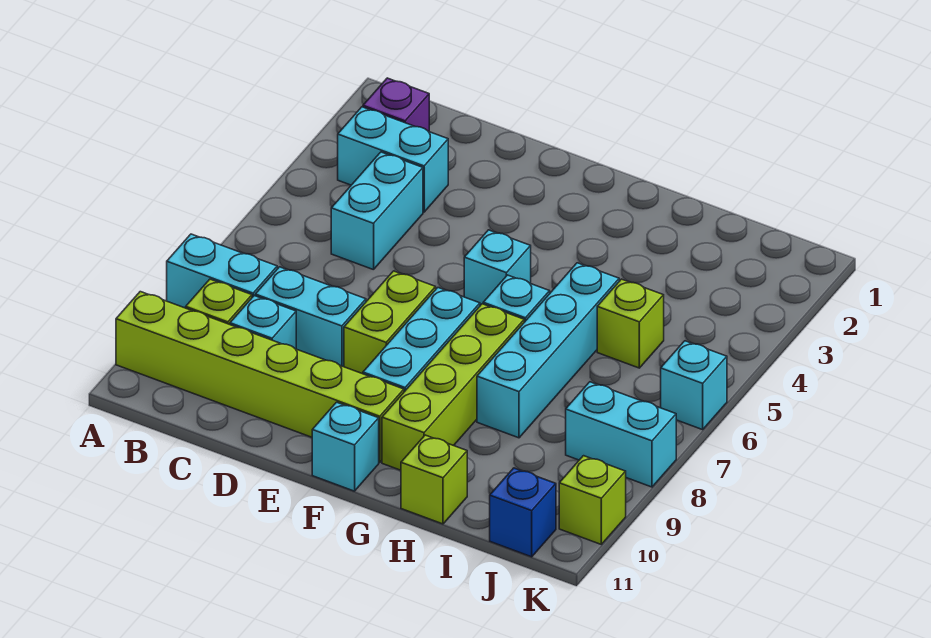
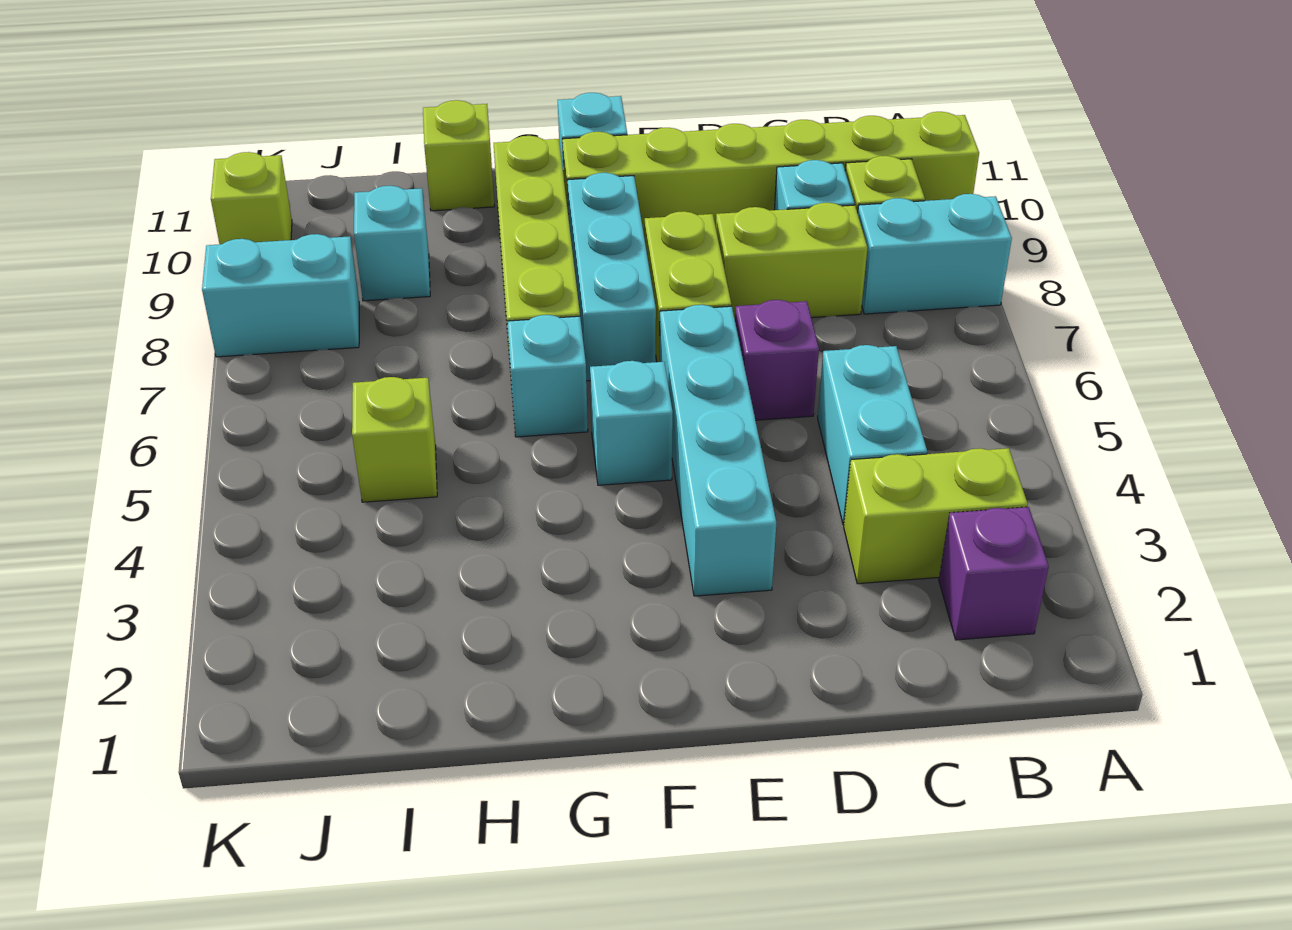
cyan brick B3:C3 level 1 -> lime brick B3:C3 level 1
cyan brick C8:D8 level 1 -> lime brick C8:D8 level 1
none -> purple brick D6 level 1
cyan brick H5:H8 level 1 -> cyan brick E3:E6 level 1
blue brick J11 level 1 -> none
cyan brick K6 level 1 -> cyan brick I9 level 1

